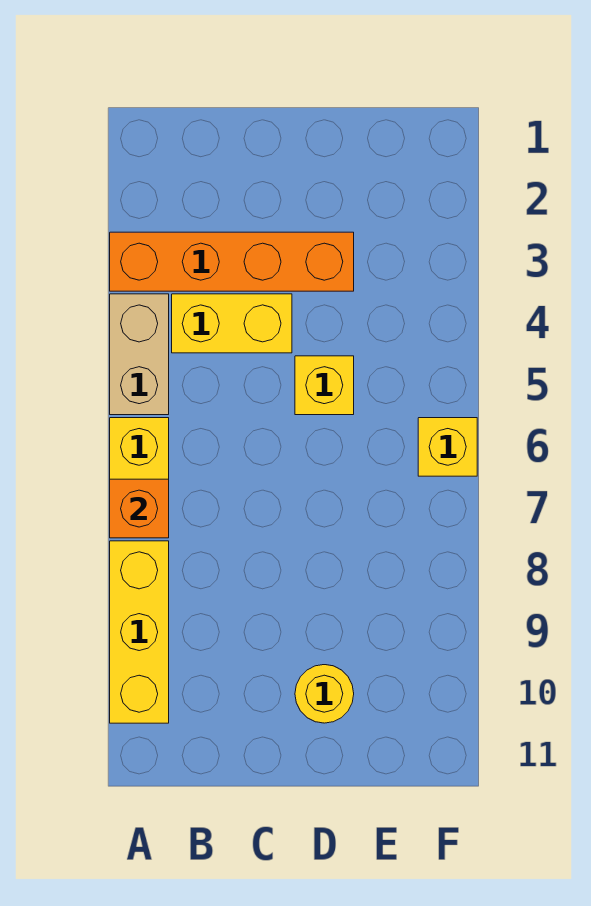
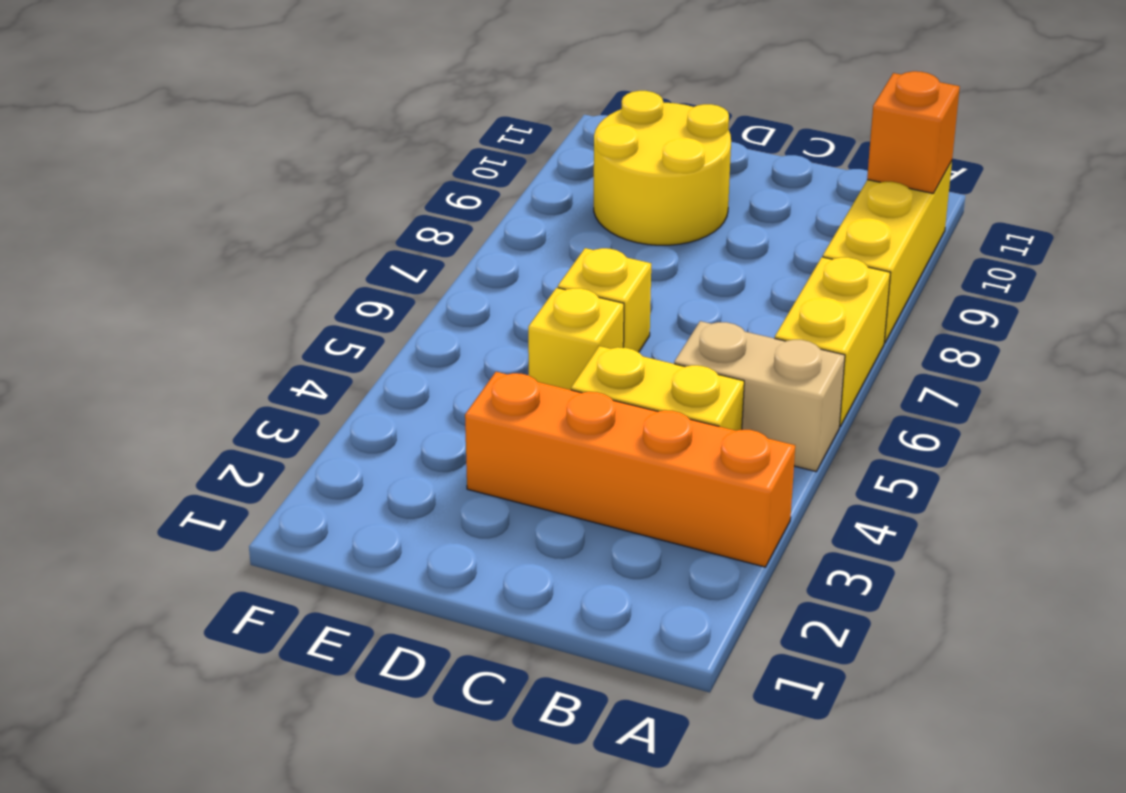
tan brick A4:A5 level 1 -> tan brick A5:B5 level 1
orange brick A7 level 2 -> orange brick A10 level 2
yellow round brick D10 level 1 -> yellow round brick D9:E10 level 1
yellow brick F6 level 1 -> yellow brick D6 level 1

